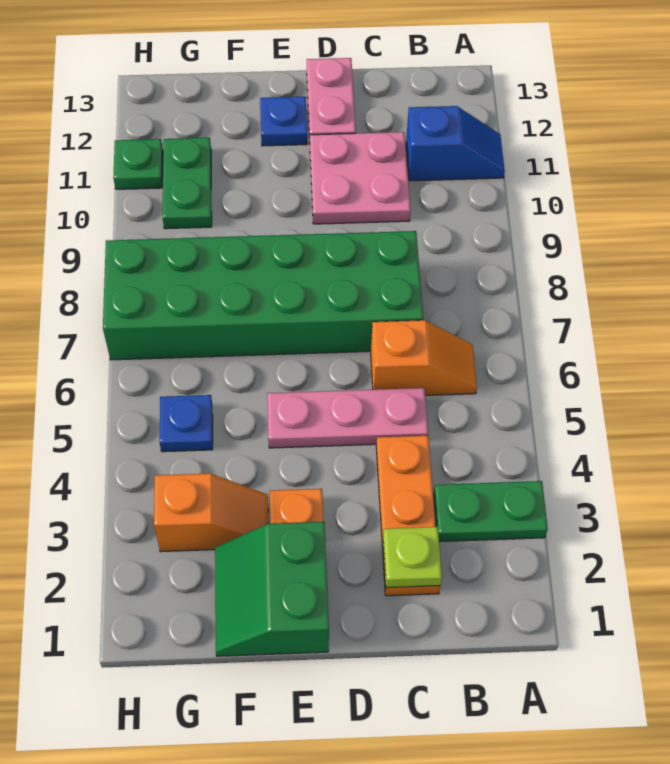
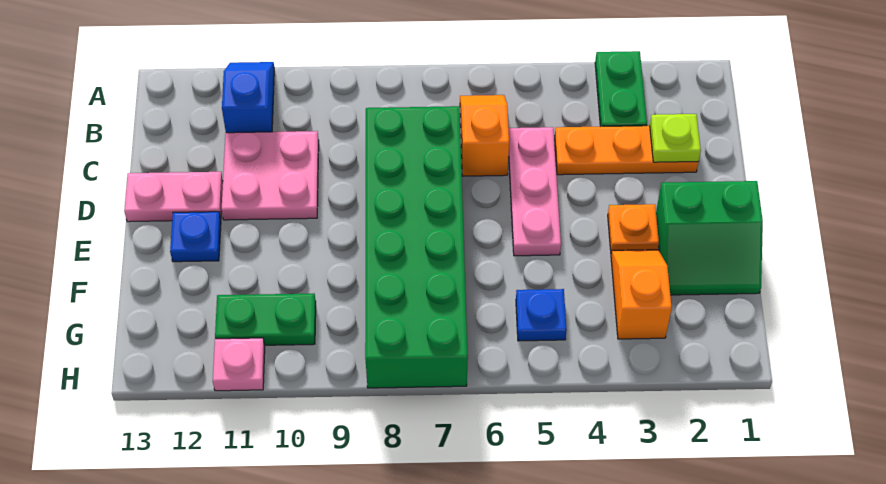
green plate H11 level 1 -> pink plate H11 level 1

